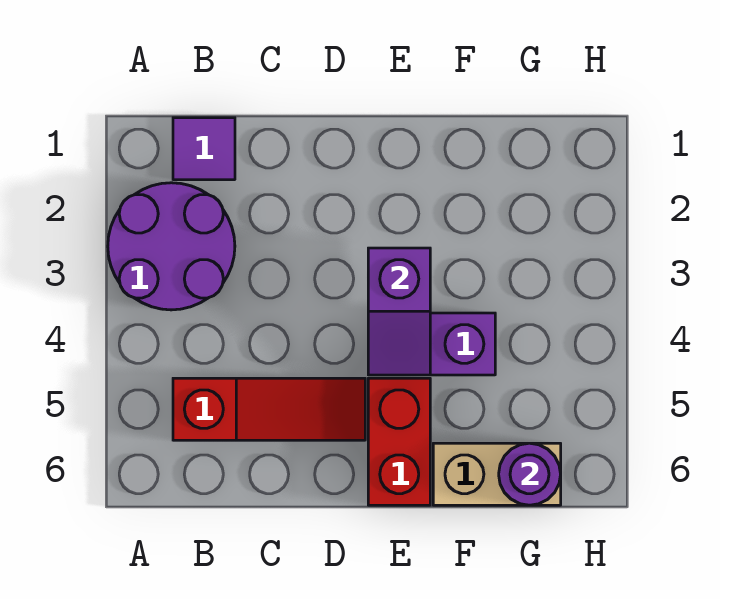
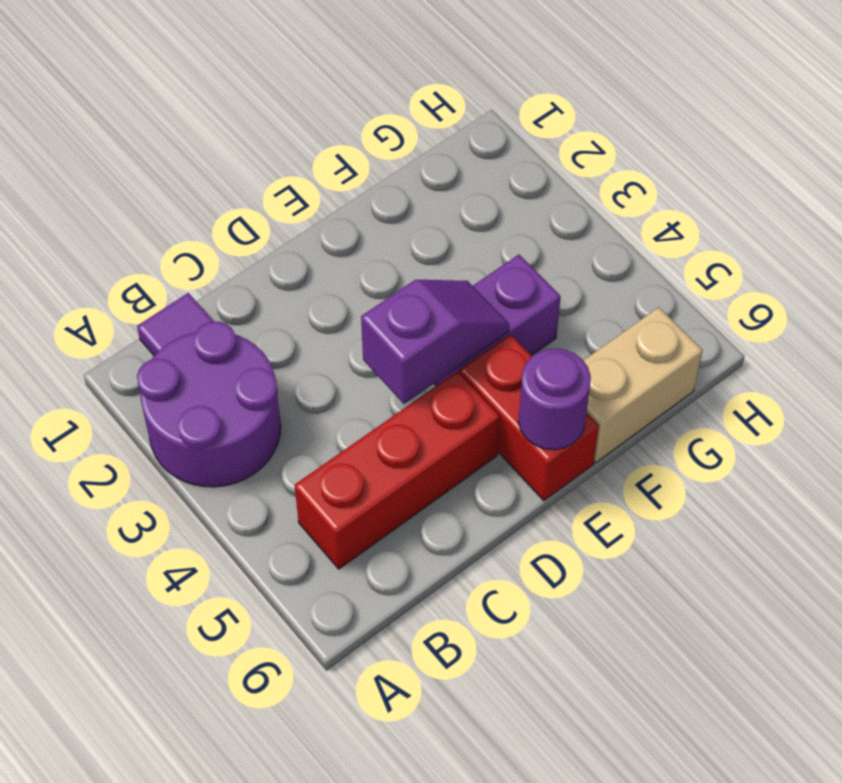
red slope B5:D5 level 1 top B -> red brick B5:D5 level 1
purple slope E3:E4 level 2 top 3 -> purple slope D4:E4 level 2 top D
purple round brick G6 level 2 -> purple round brick E6 level 2

